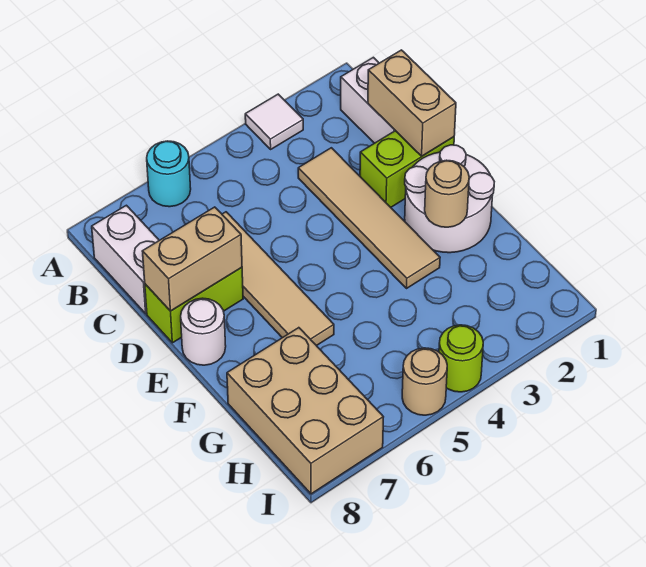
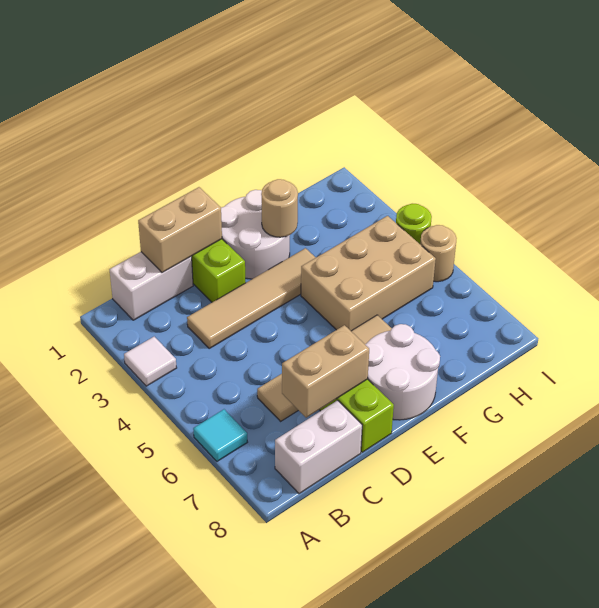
cyan round brick A6 level 1 -> cyan tile A6 level 1
tan brick D7:D8 level 2 -> tan brick C7:D7 level 2
white round brick E8 level 1 -> white round brick E7:F8 level 1
tan brick G7:I8 level 1 -> tan brick F4:H5 level 1

